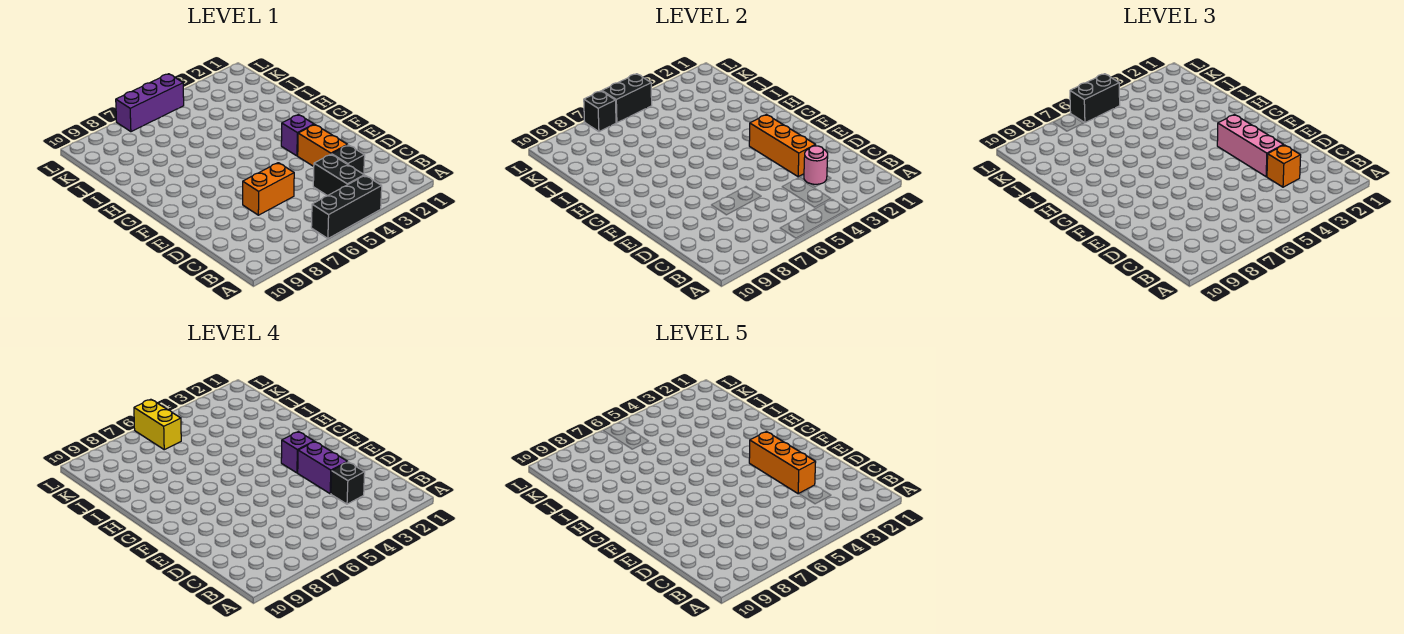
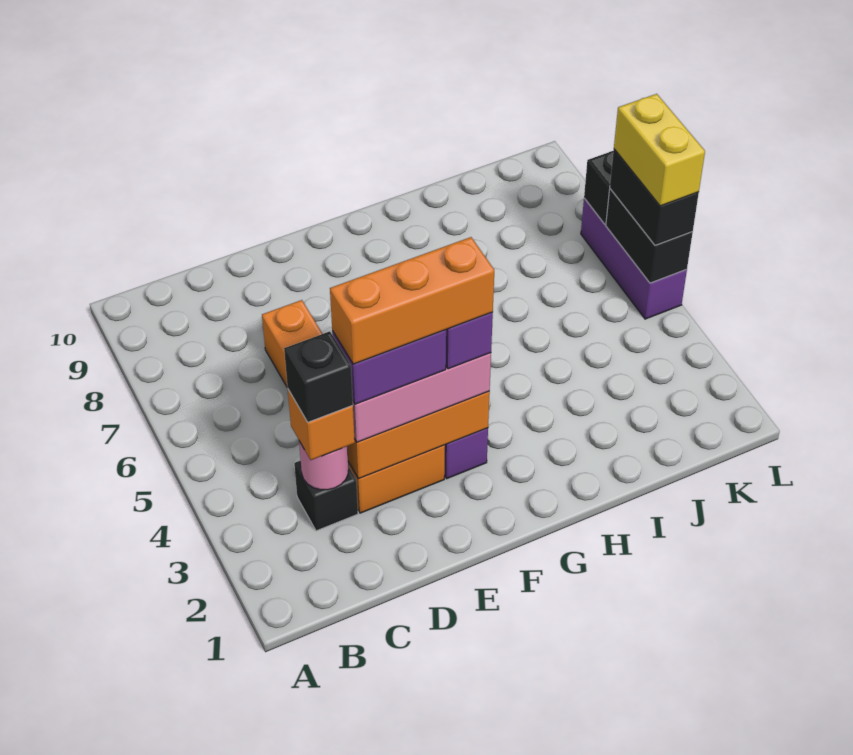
black brick A4:A6 level 1 -> none
black brick B4:C4 level 1 -> none
yellow brick K6:L6 level 4 -> yellow brick L5:L6 level 4

